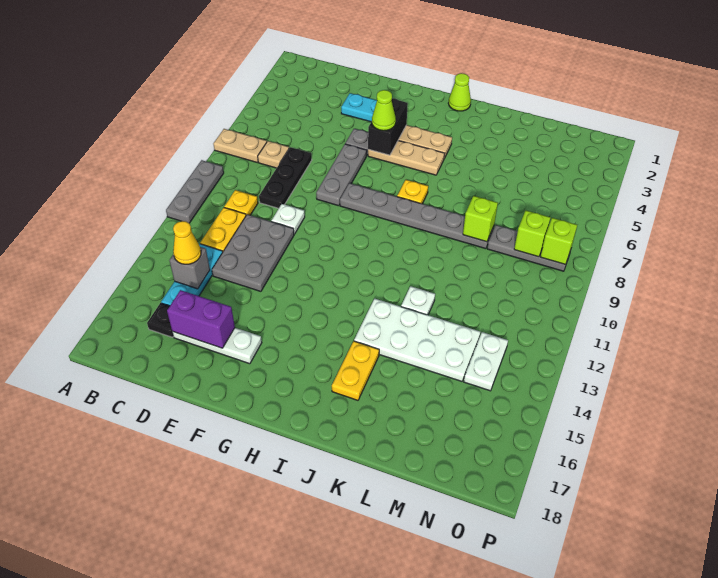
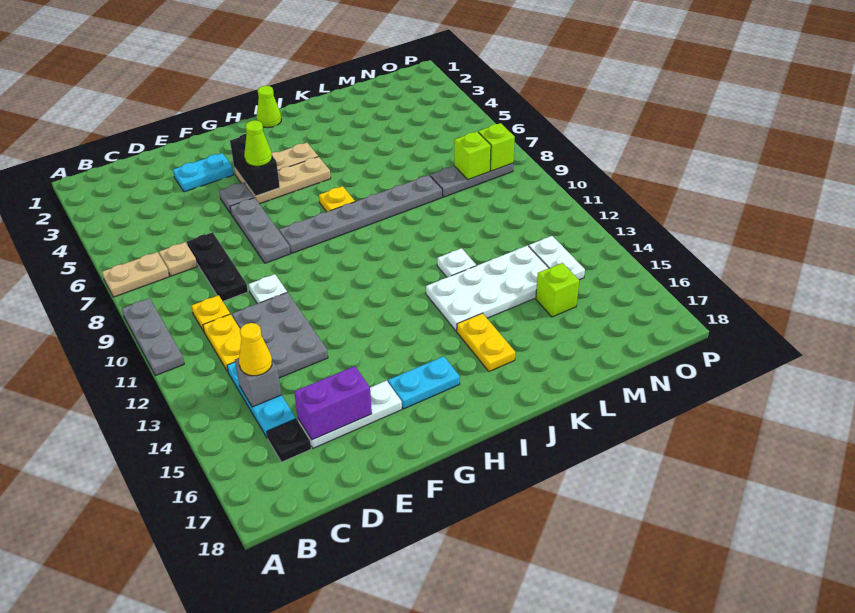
none -> cyan plate G16:H16 level 1
lime brick L8 level 2 -> lime brick M15 level 1

